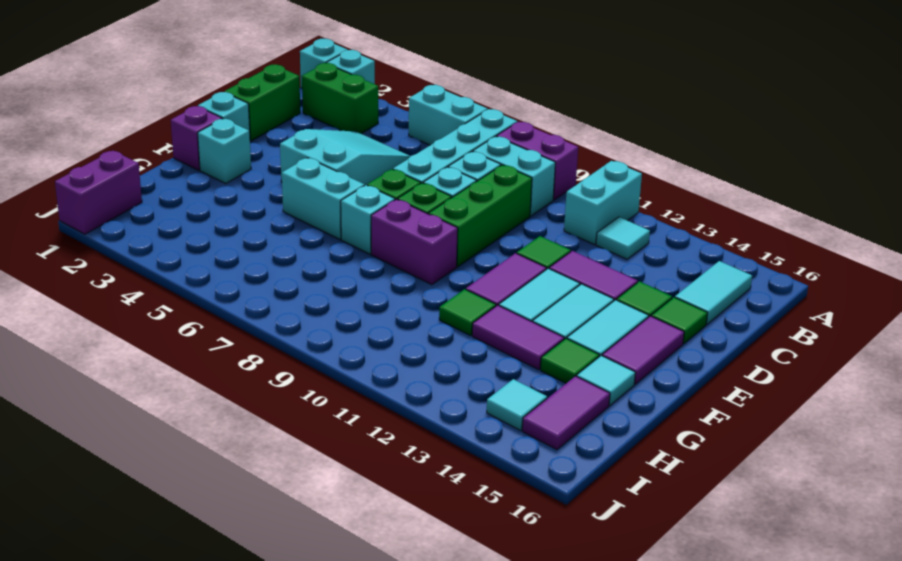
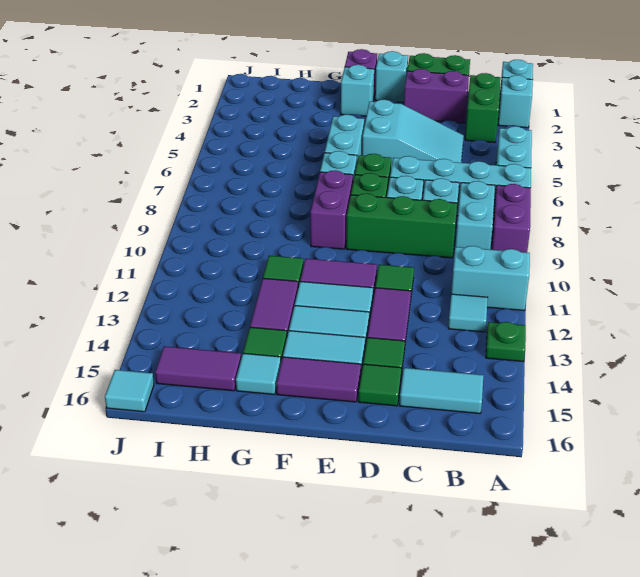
none -> green plate A13 level 1
purple brick I1:J1 level 1 -> purple brick C2:D2 level 1
cyan tile I14 level 1 -> cyan tile J16 level 1

